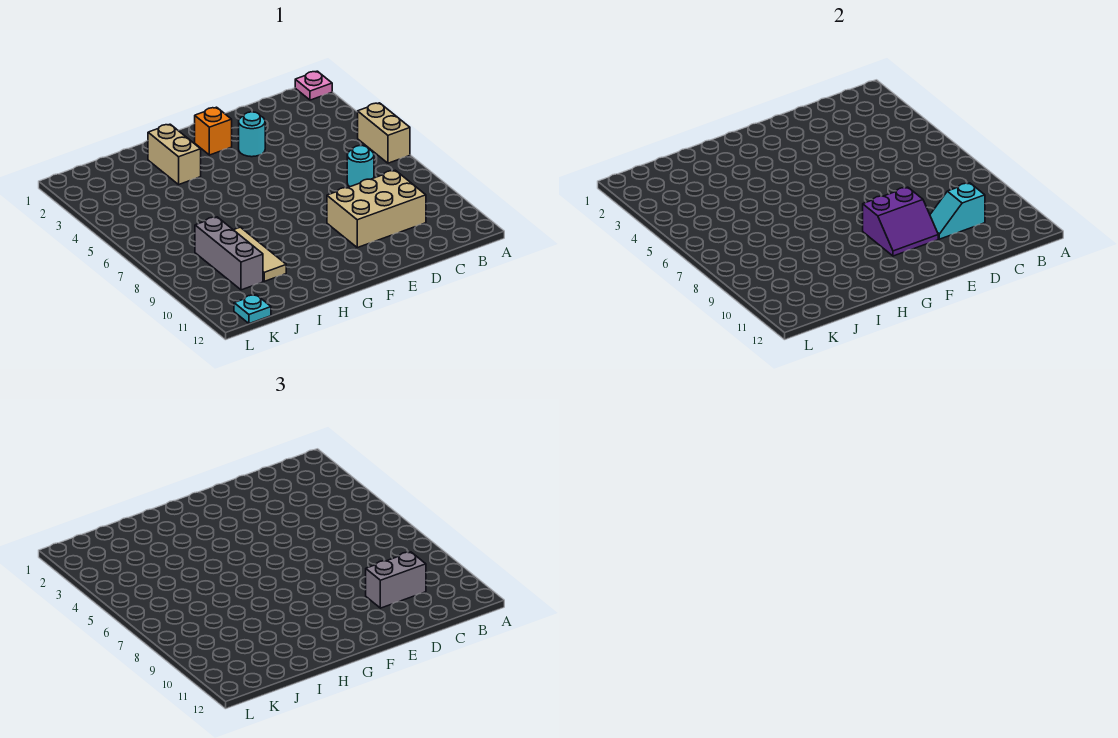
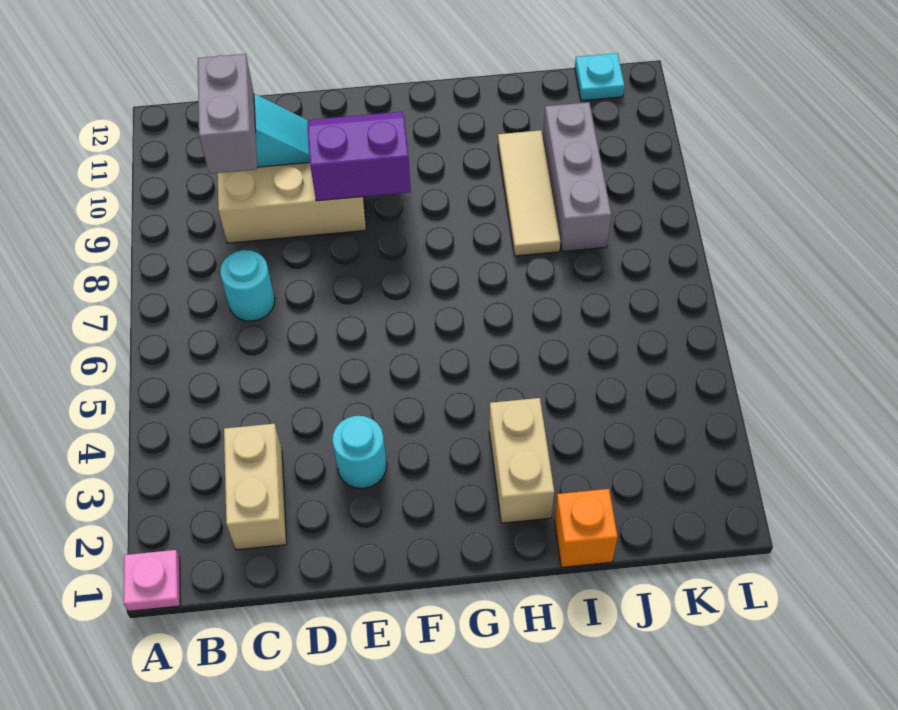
tan brick A5:A6 level 1 -> tan brick C2:C3 level 1
grey brick C10:D10 level 3 -> grey brick C9:C10 level 3
orange brick F2 level 1 -> orange brick I1 level 1

